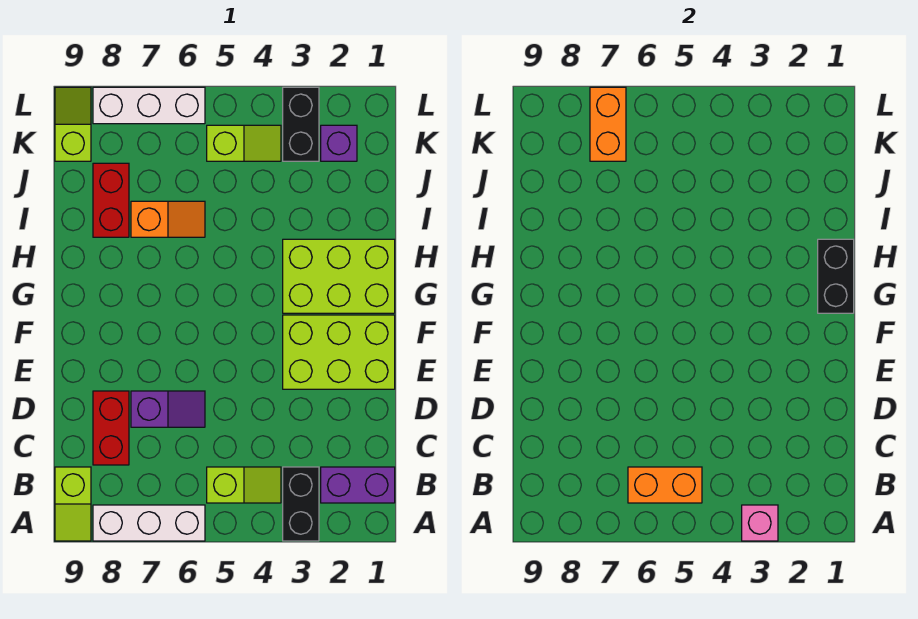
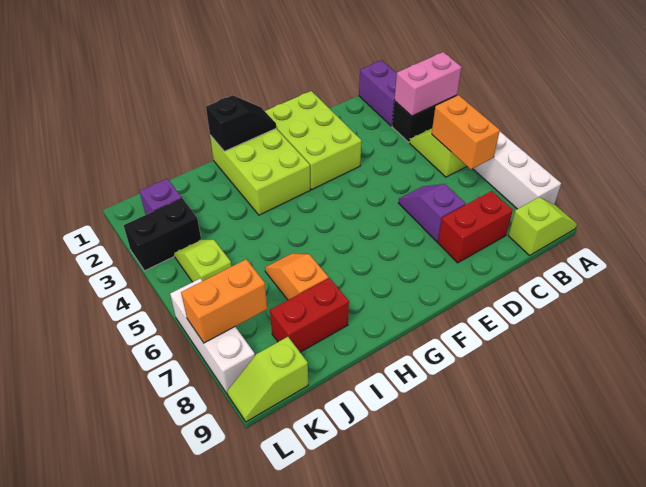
pink brick A3 level 2 -> pink brick A3:B3 level 2
black brick G1:H1 level 2 -> black slope G1:H1 level 2 top H

